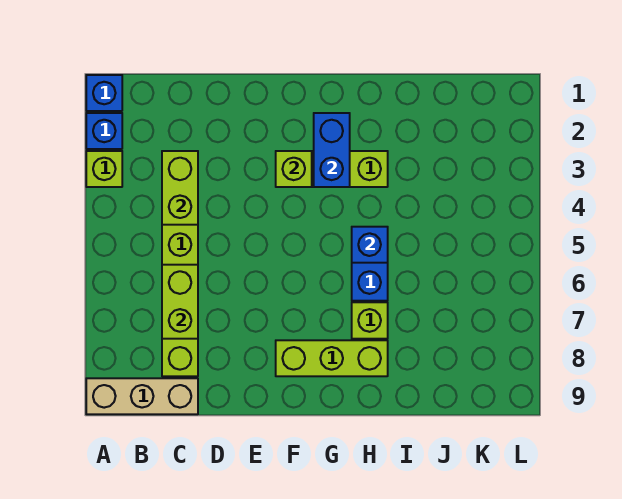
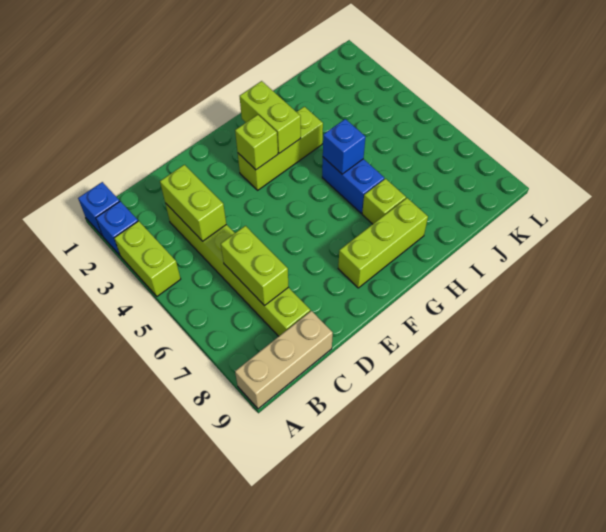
lime brick A3 level 1 -> lime brick A3:A4 level 1
blue brick G2:G3 level 2 -> lime brick G2:G3 level 2

